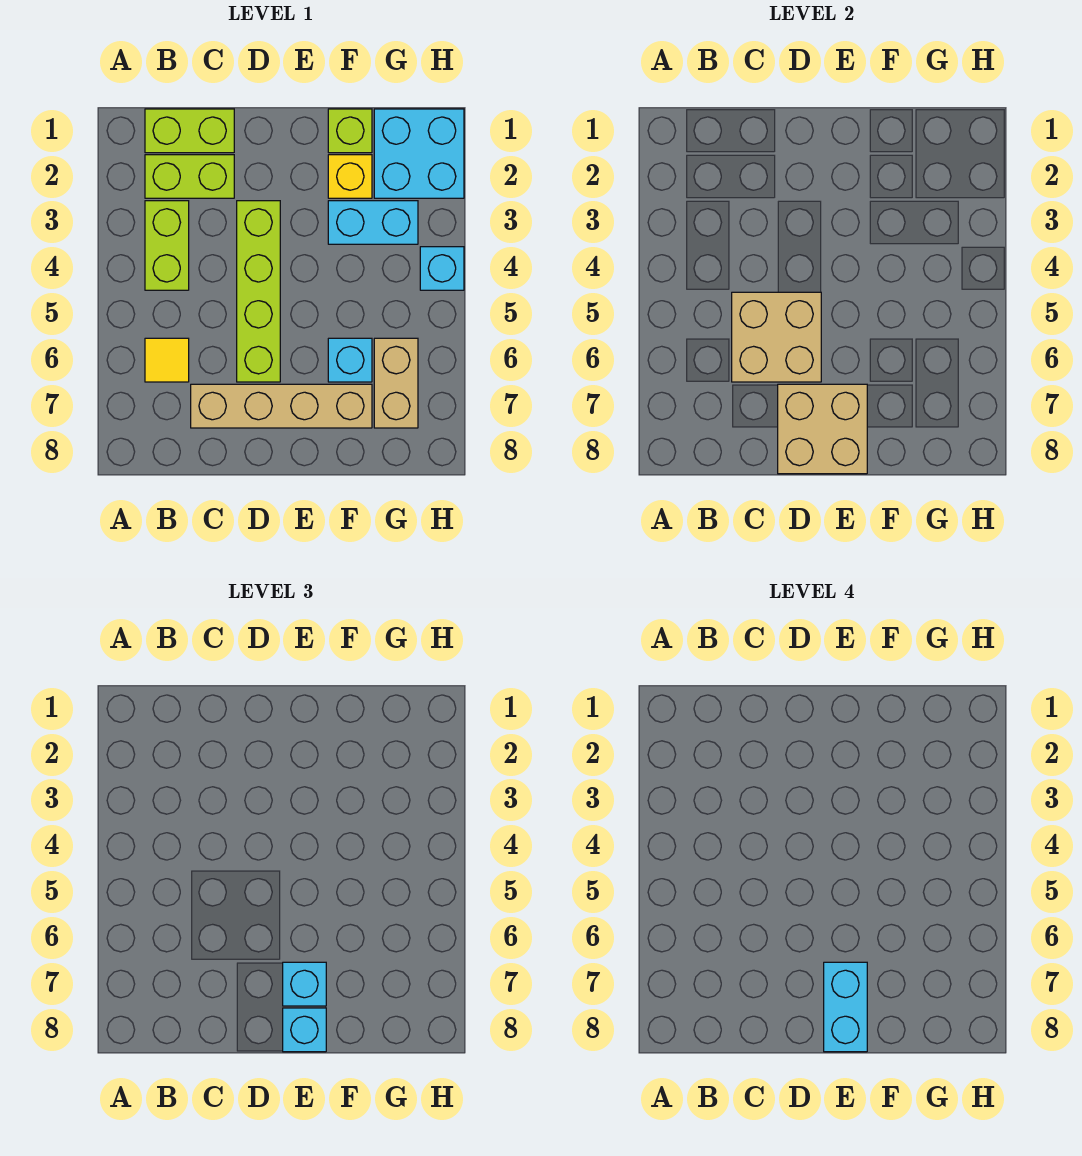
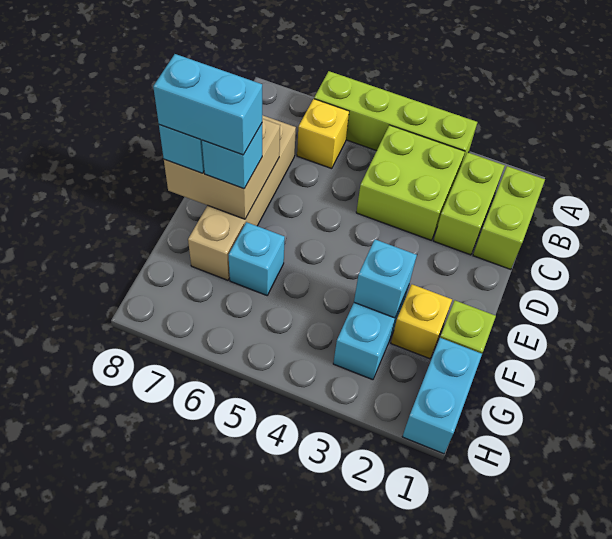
lime brick B3:B4 level 1 -> lime brick B3:C4 level 1
yellow tile B6 level 1 -> yellow brick B6 level 1
tan brick C5:D6 level 2 -> none
lime brick D3:D6 level 1 -> lime brick A3:A6 level 1
cyan brick G1:H2 level 1 -> cyan brick G1:H1 level 1
tan brick G6:G7 level 1 -> none
cyan brick H4 level 1 -> cyan brick F3 level 2

